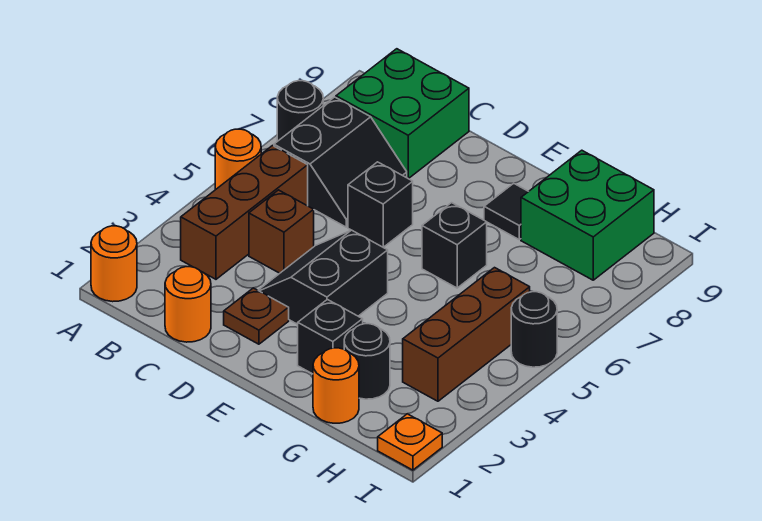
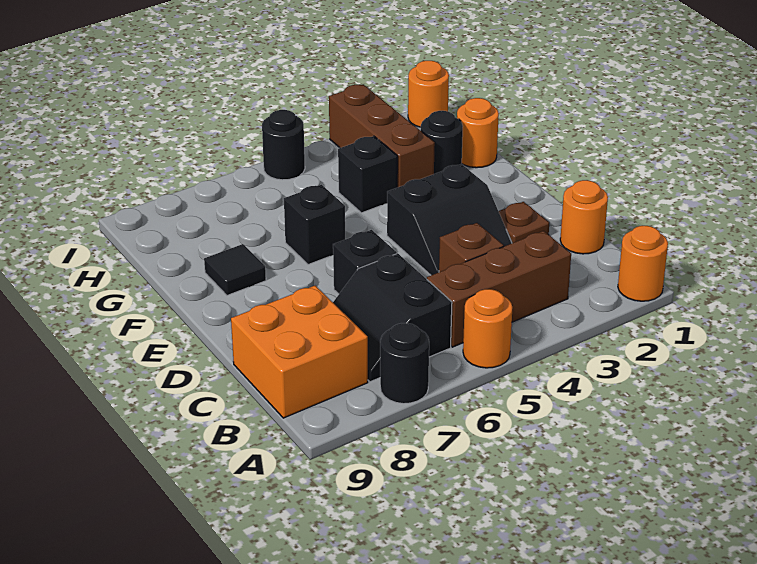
black slope B6:C7 level 1 top B -> black slope B6:C7 level 1 top 6
green brick B8:C9 level 1 -> orange brick B8:C9 level 1
black brick F2 level 1 -> black brick G4 level 1
green brick G8:H9 level 1 -> none
brown brick H3:H5 level 1 -> brown brick G3:I3 level 1
orange plate I1 level 1 -> orange round brick I1 level 1

